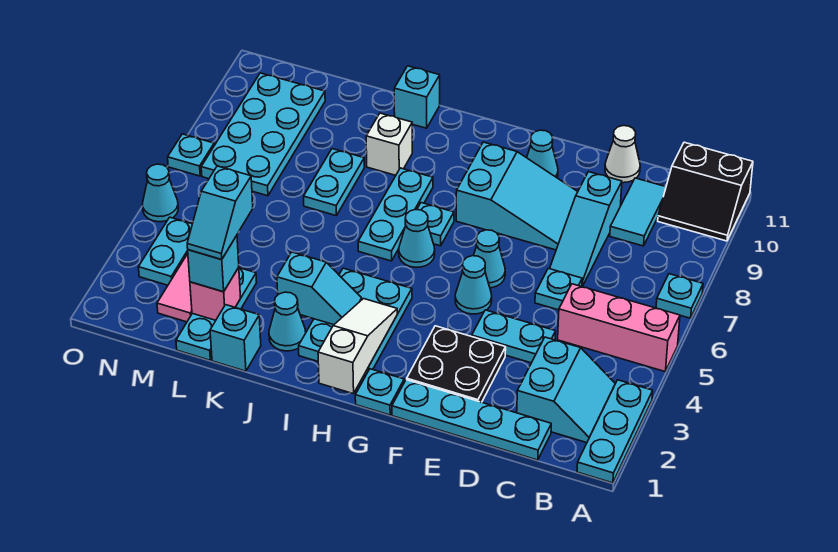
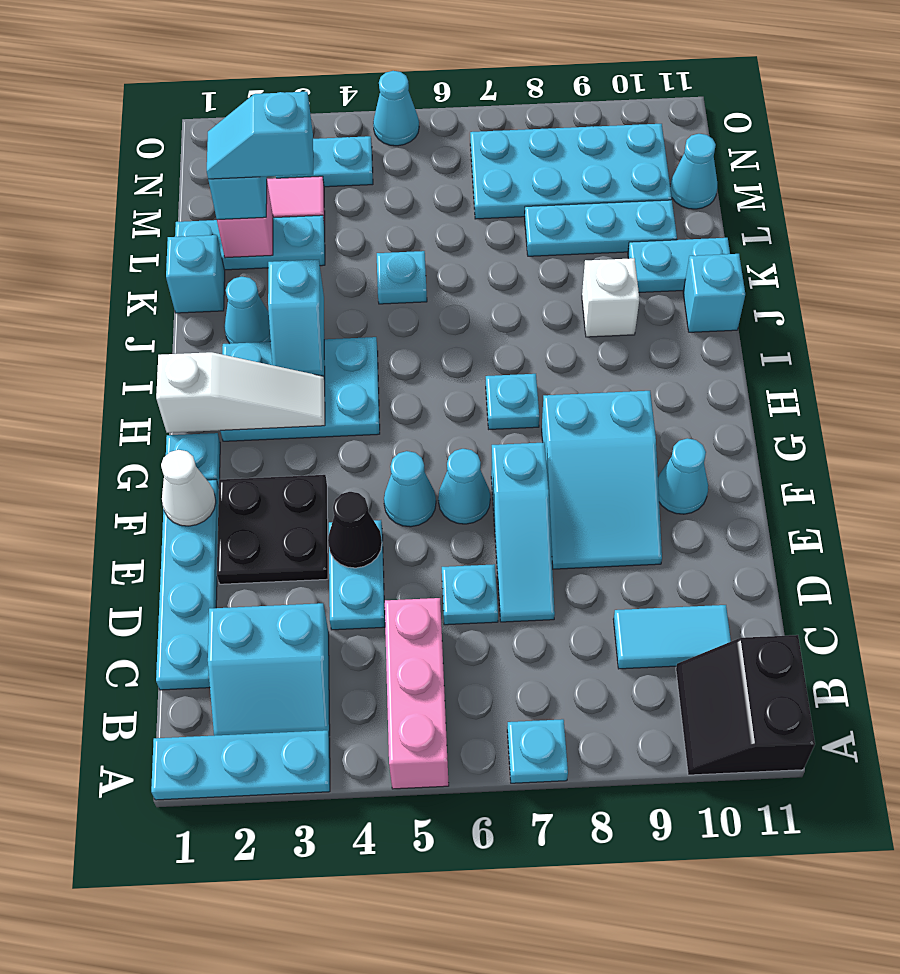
cyan slope D7:D9 level 1 top 9 -> cyan slope D7:F7 level 1 top F
white cone D11 level 1 -> white cone F1 level 2
none -> black cone E4 level 2
cyan cone H6 level 1 -> cyan cone M11 level 1
cyan plate I6:I8 level 1 -> cyan plate L8:L10 level 1
cyan plate K7:K8 level 1 -> cyan plate K10:K11 level 1
cyan plate O7 level 1 -> cyan plate K5 level 1

